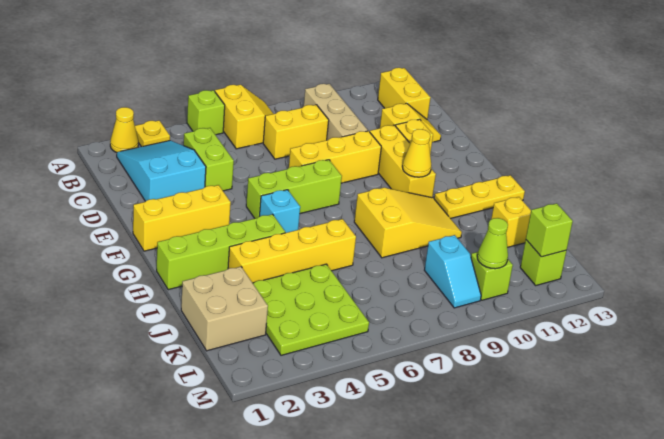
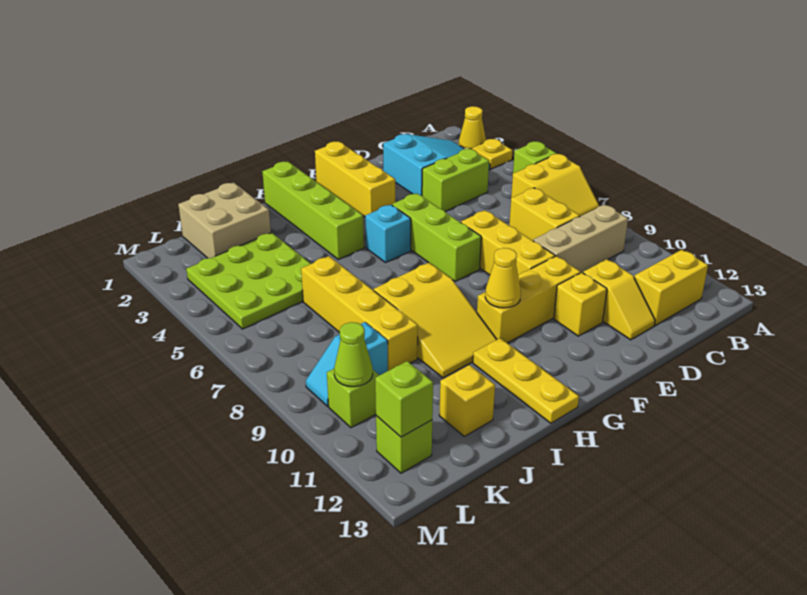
yellow brick I3:I6 level 1 -> yellow brick J6:J9 level 1

